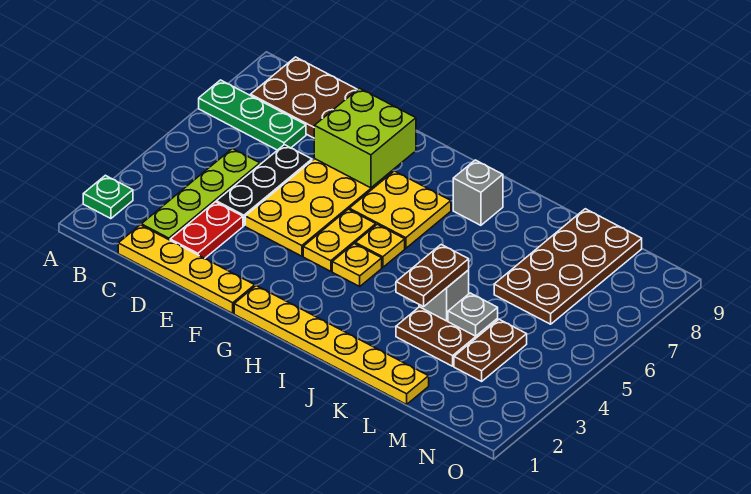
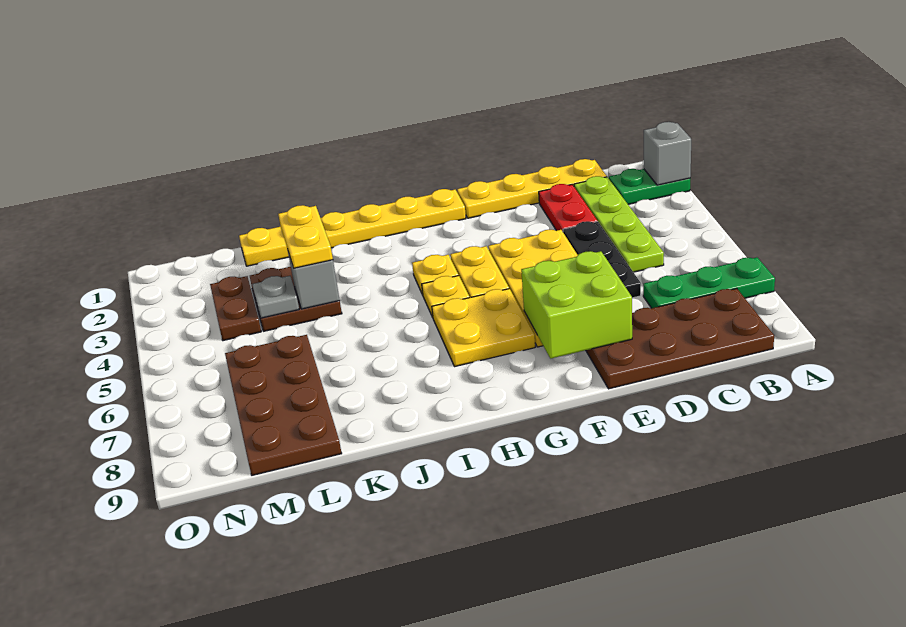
green plate A2 level 1 -> green plate A2:B2 level 1
grey brick I8 level 1 -> grey brick A2 level 2
brown plate K3:K4 level 3 -> yellow plate K3:K4 level 3

